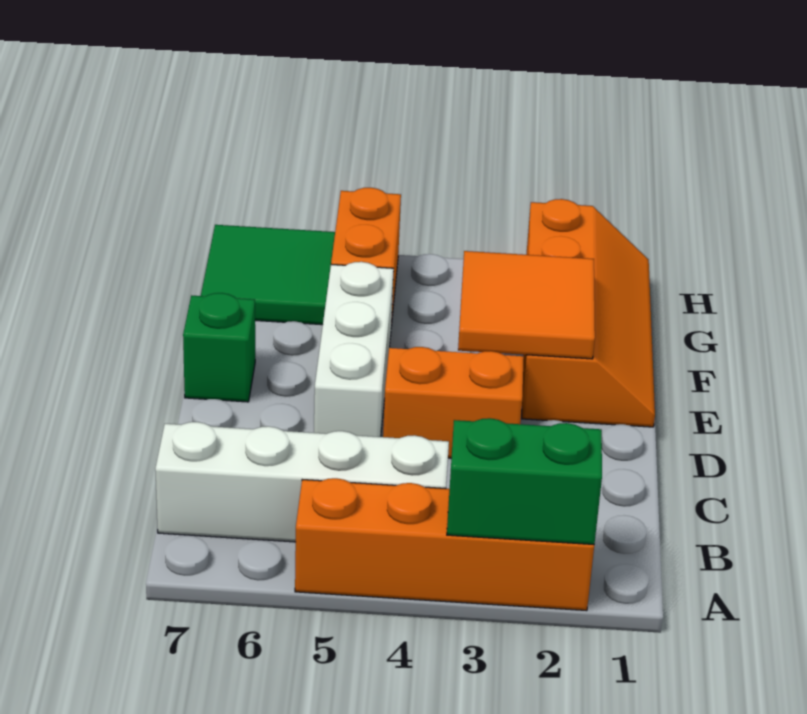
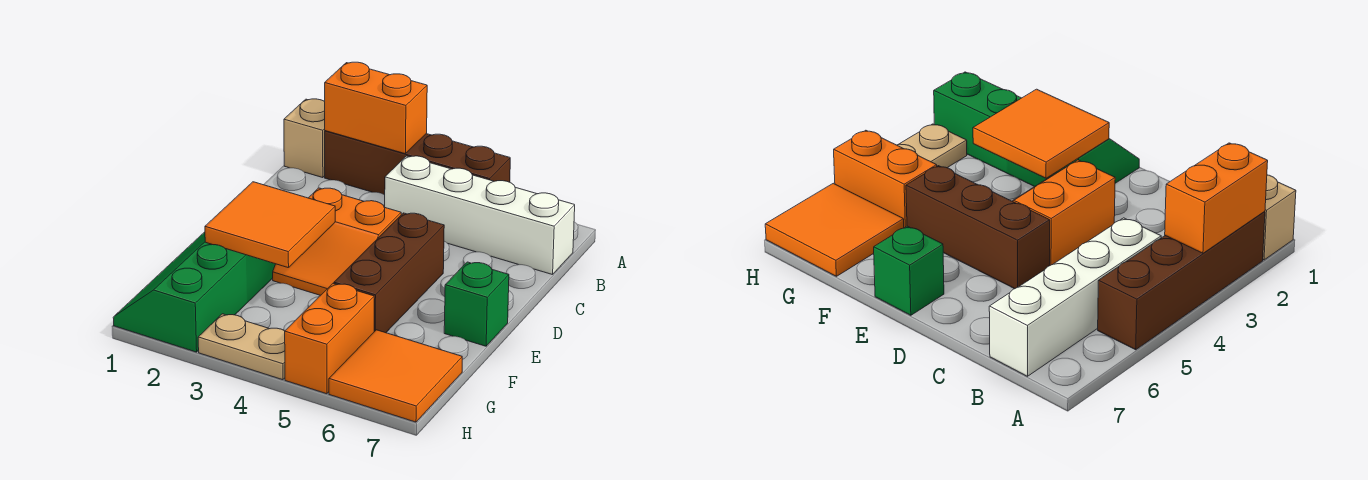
none -> tan brick A1 level 1
orange brick A2:A5 level 1 -> brown brick A2:A5 level 1
green brick A2:A3 level 2 -> orange brick A2:A3 level 2
white brick D5:F5 level 1 -> brown brick D5:F5 level 1
orange slope E1:H2 level 1 top 2 -> green slope E1:H2 level 1 top 2
green tile G6:H7 level 1 -> orange tile G6:H7 level 1
none -> tan plate H3:H4 level 1

